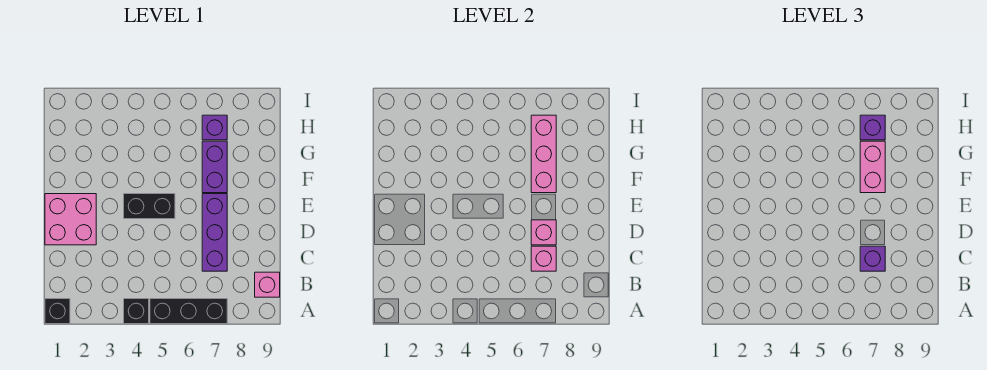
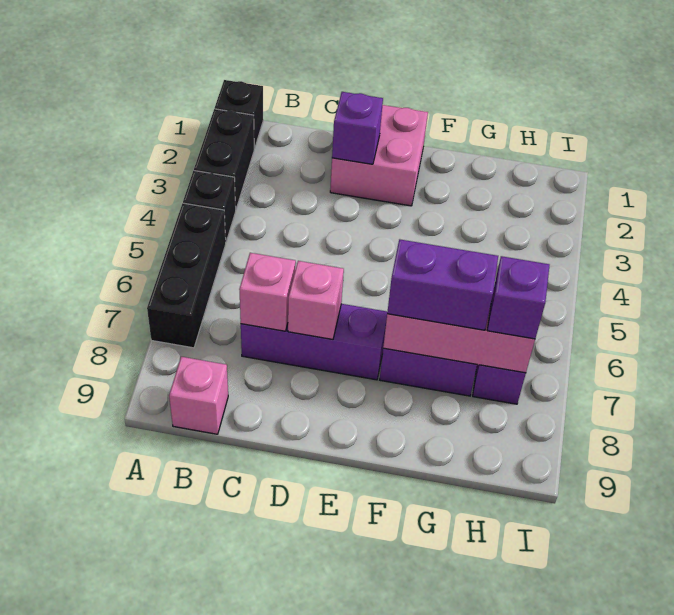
purple brick C7 level 3 -> purple brick D2 level 2
black brick E4:E5 level 1 -> black brick A2:A3 level 1
pink brick F7:G7 level 3 -> purple brick F7:G7 level 3

